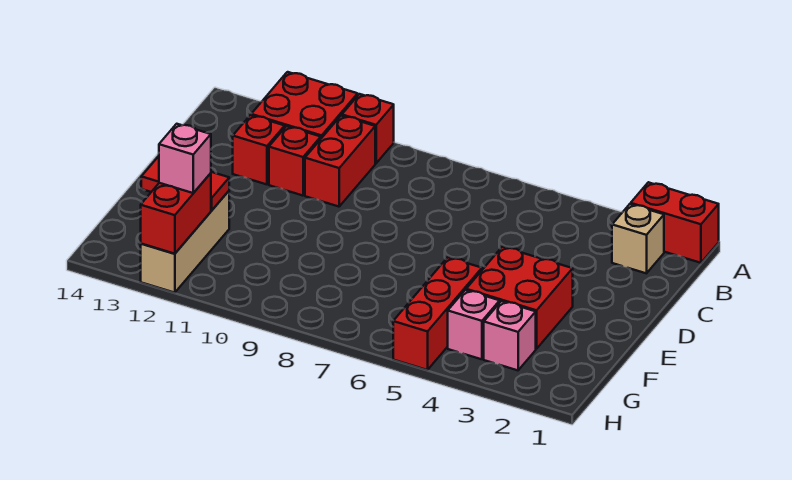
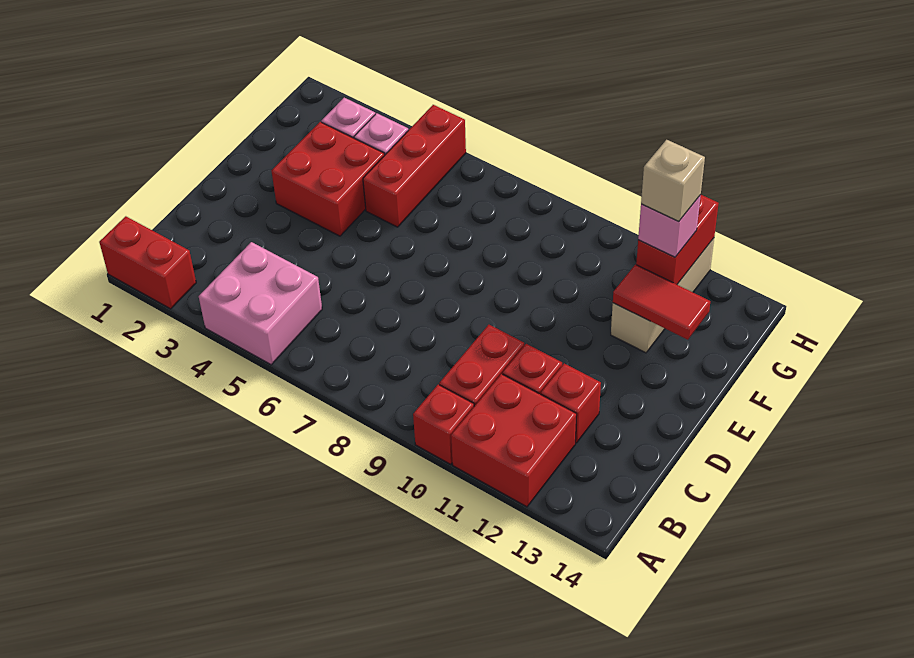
none -> pink brick A4:B5 level 1
tan brick B2 level 1 -> tan brick G12 level 4

